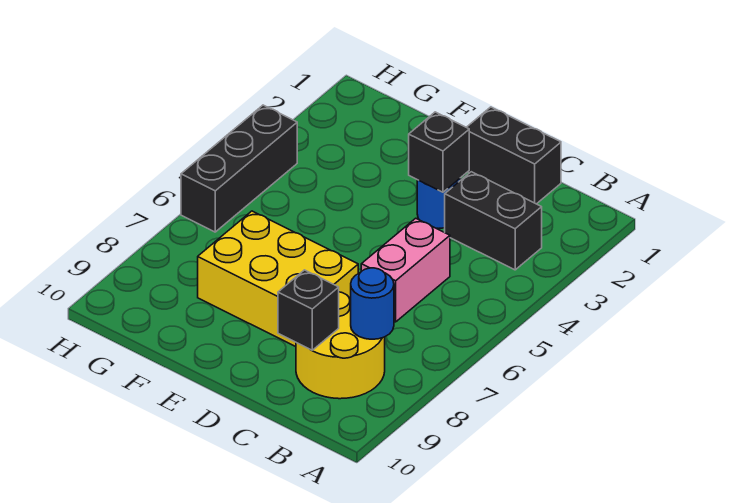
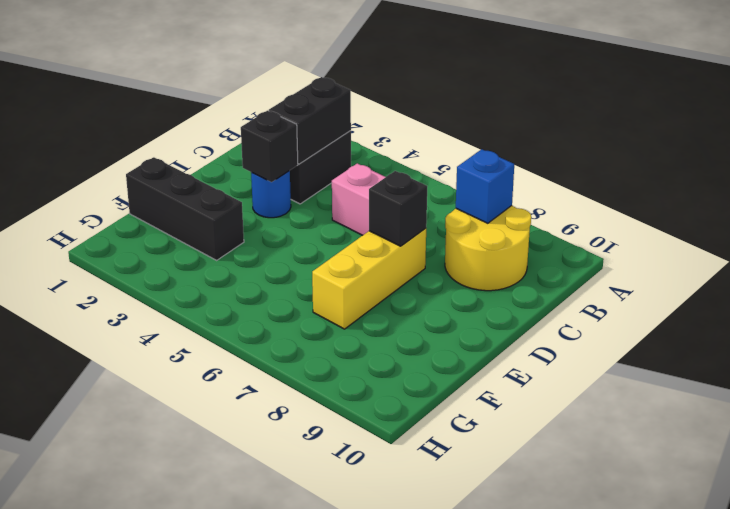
blue round brick B8 level 2 -> blue brick B8 level 2
black brick C1:D1 level 1 -> black brick B3:C3 level 2
black brick C9 level 2 -> black brick D7 level 2
yellow brick D7:F8 level 1 -> yellow brick D7:F7 level 1
black brick H4:H6 level 1 -> black brick F1:F3 level 1

